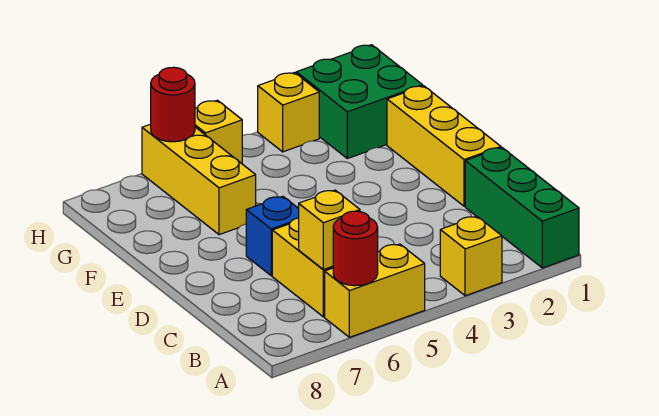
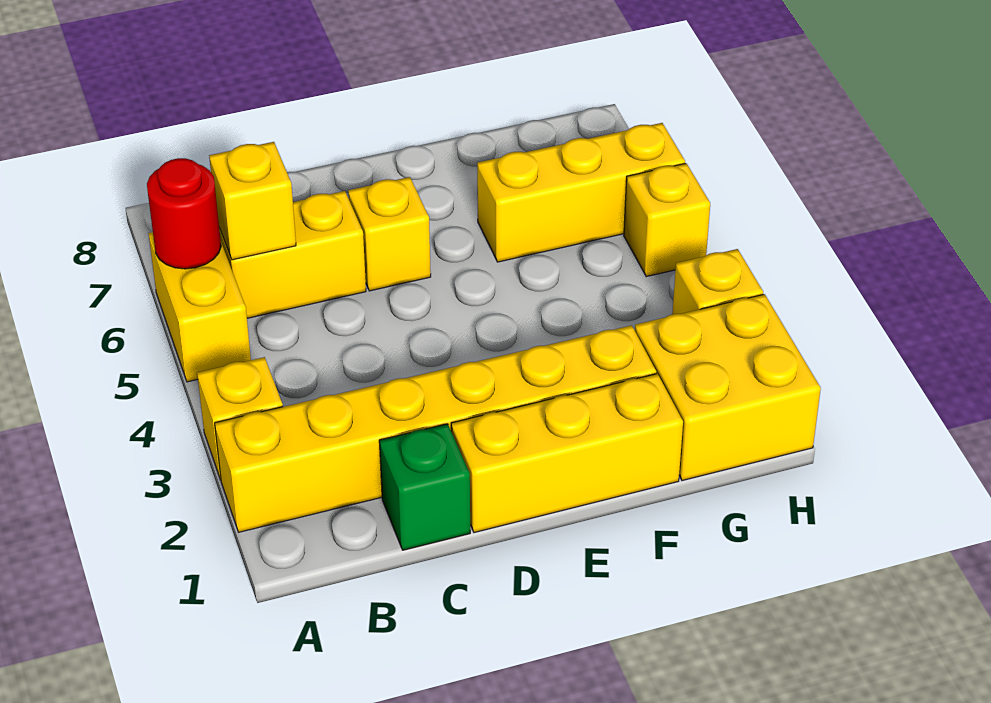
green brick A1:C1 level 1 -> green brick C1 level 1
none -> yellow brick A2:F2 level 1
blue brick D6 level 1 -> yellow brick D6 level 1
green brick G1:H2 level 1 -> yellow brick G1:H2 level 1
red round brick H6 level 2 -> none

